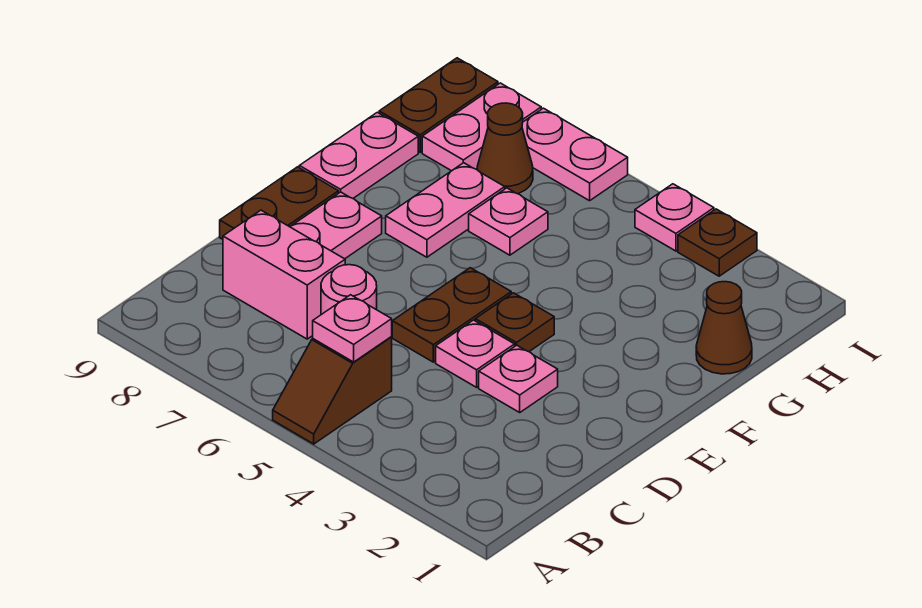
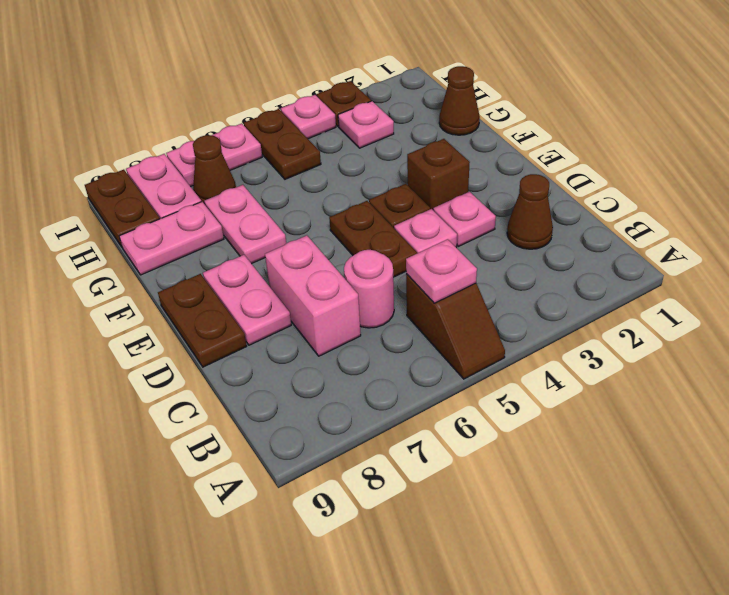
none -> brown cone C2 level 1
pink brick C7:C8 level 1 -> pink brick C7:D7 level 1
none -> brown brick E3 level 1
pink plate F9:G9 level 1 -> pink plate G8:G9 level 1
pink plate G6 level 1 -> pink plate H3 level 1
none -> brown plate H5:I5 level 1

